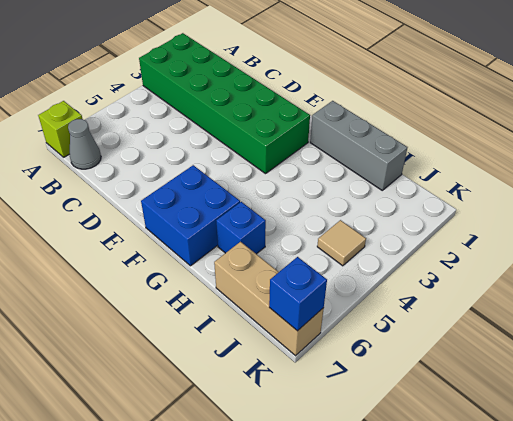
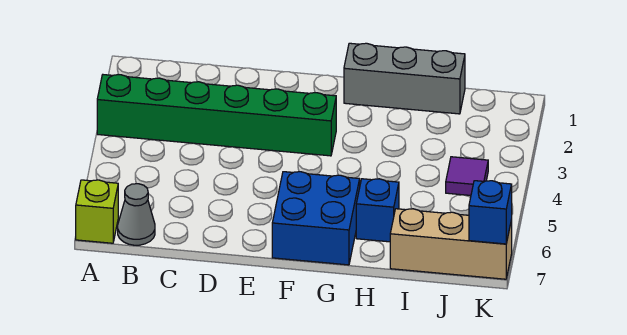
green brick A2:F3 level 1 -> green brick A3:F3 level 1
tan tile J4 level 1 -> purple tile J4 level 1

